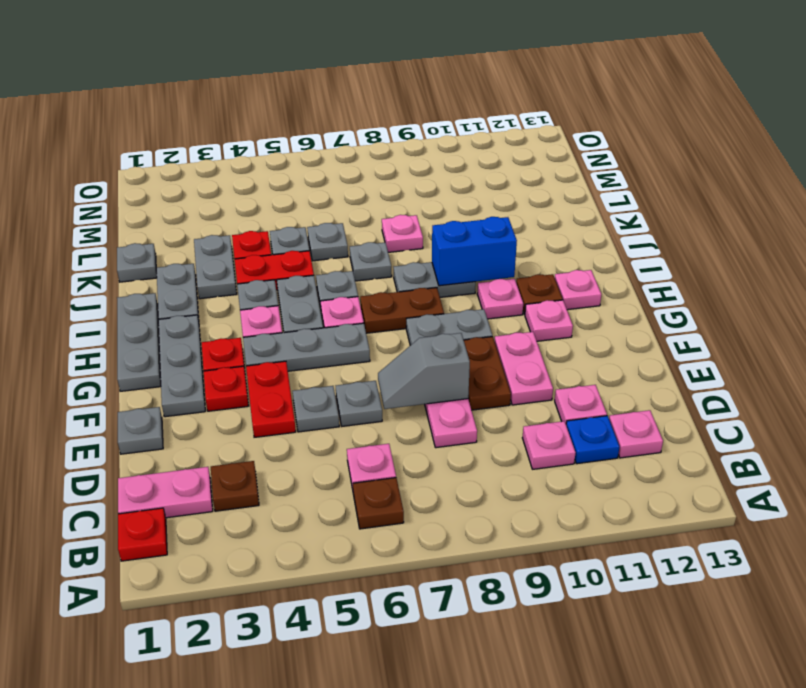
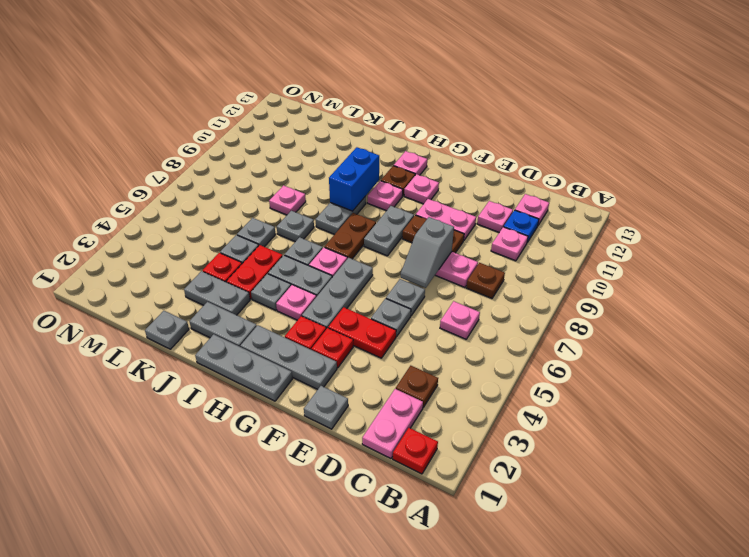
brown plate B6 level 1 -> brown plate C8 level 1

